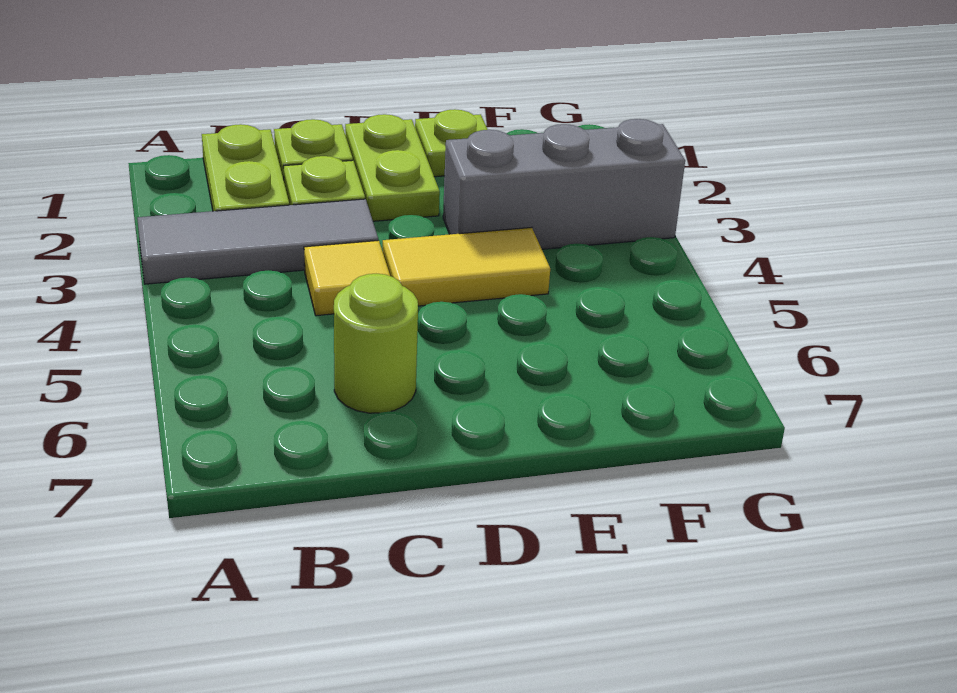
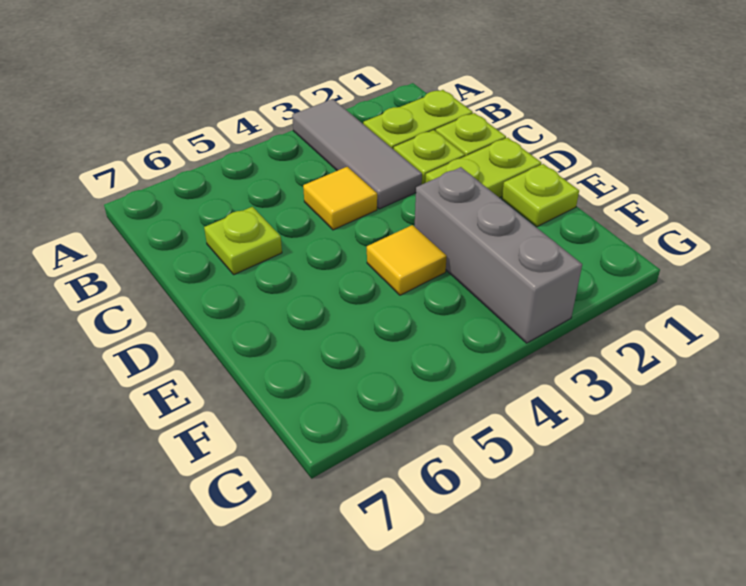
lime round brick C6 level 1 -> lime plate C6 level 1
yellow tile D4:E4 level 1 -> yellow tile E4 level 1

